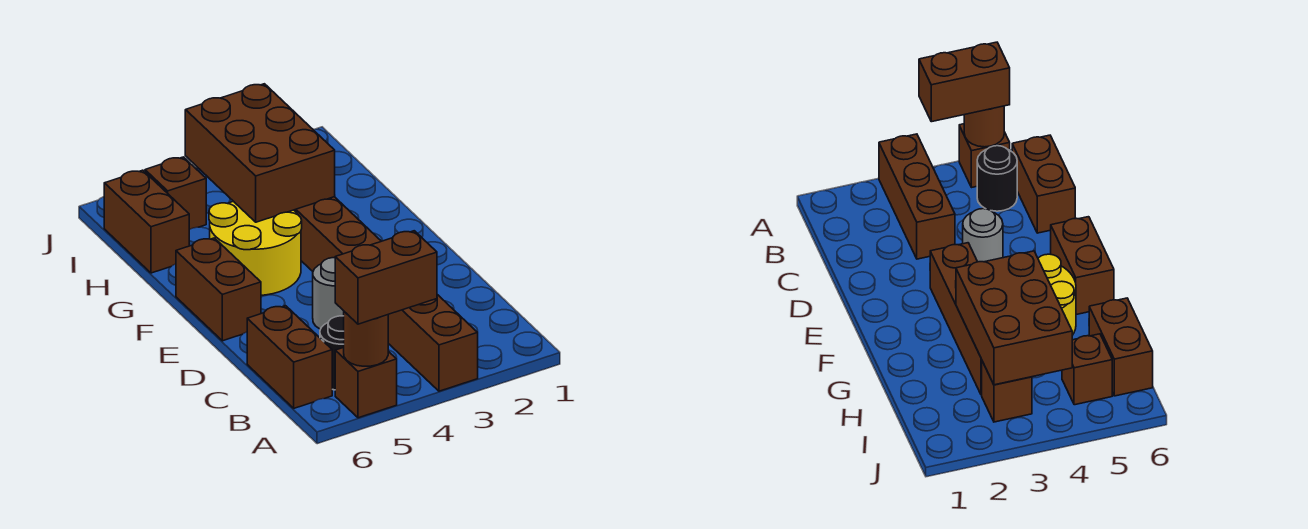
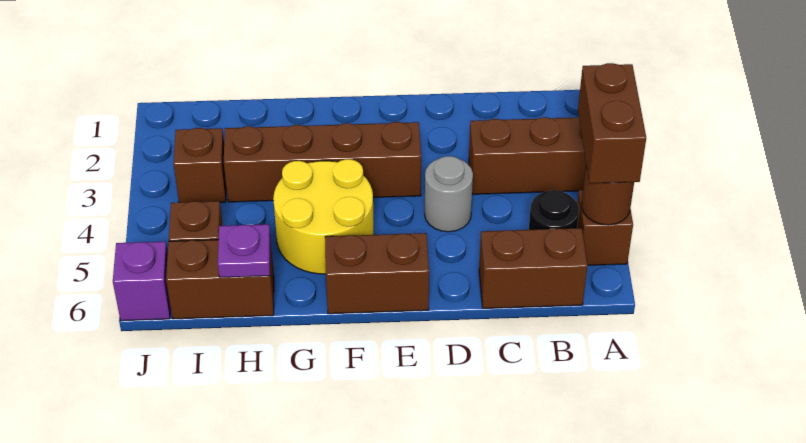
brown brick G3:I4 level 2 -> none
none -> purple plate H6 level 2
none -> purple brick J6 level 1

